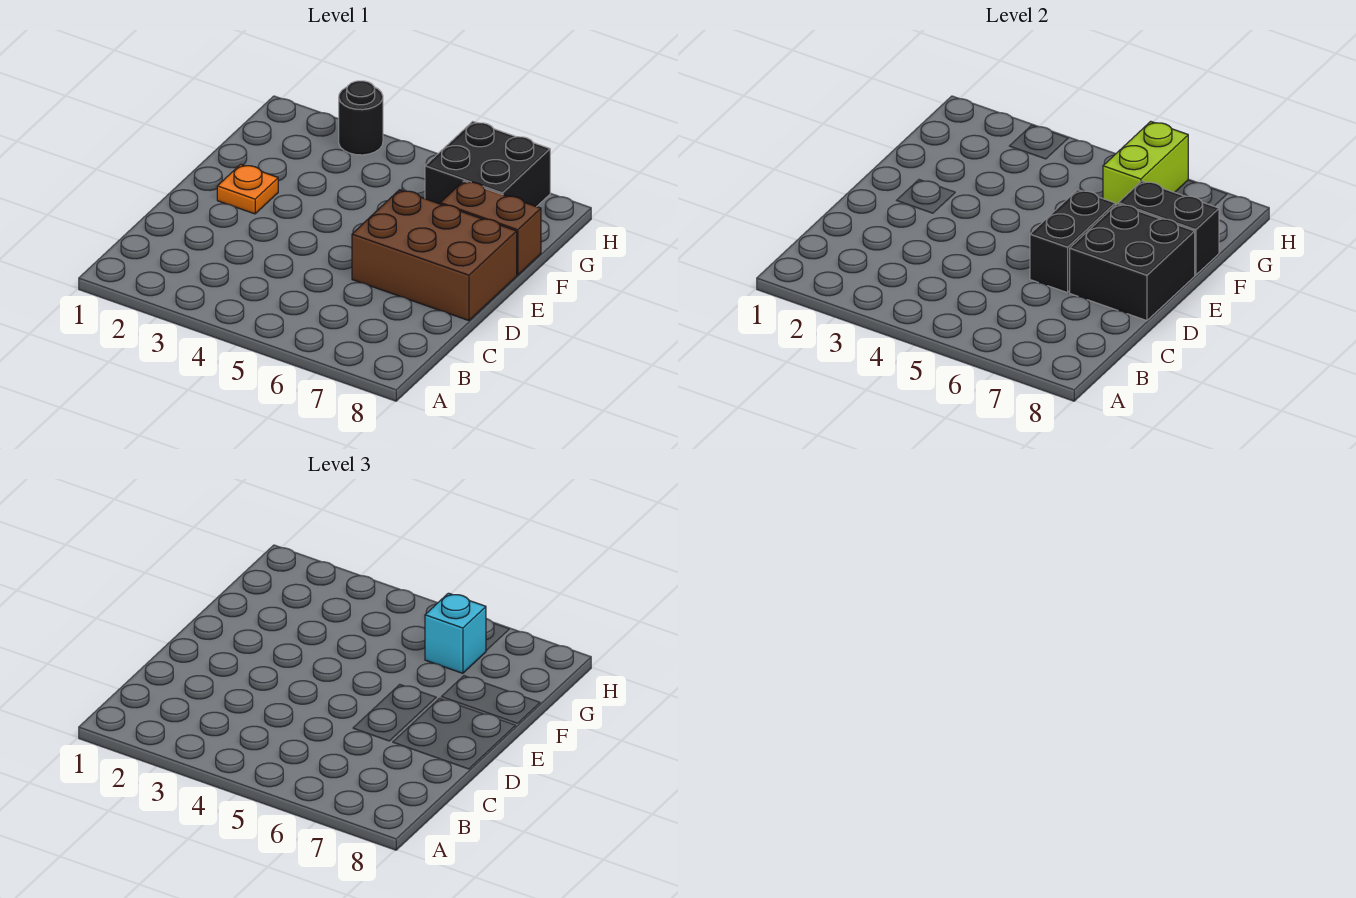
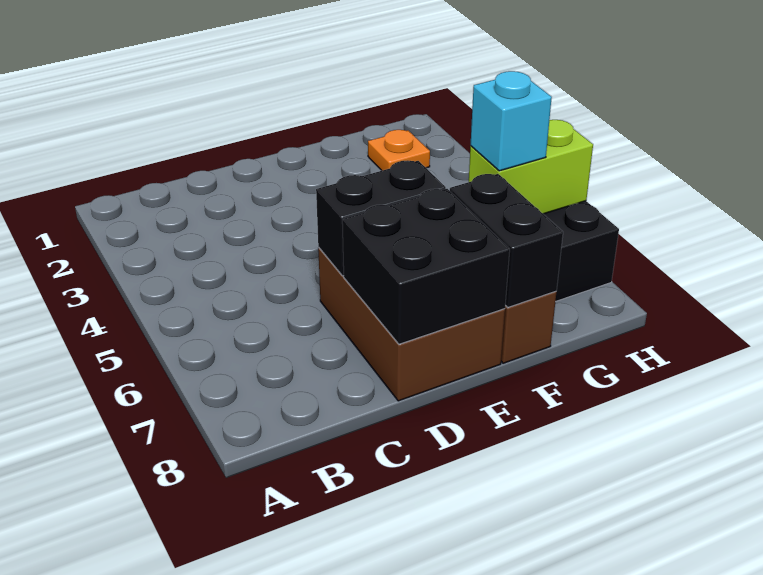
orange plate E2 level 1 -> orange plate G2 level 1
black round brick H3 level 1 -> none

